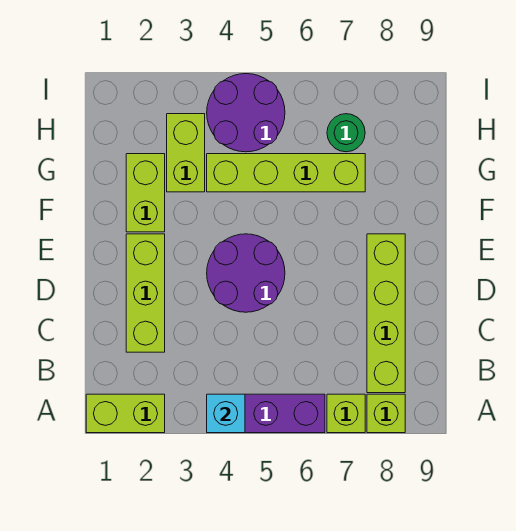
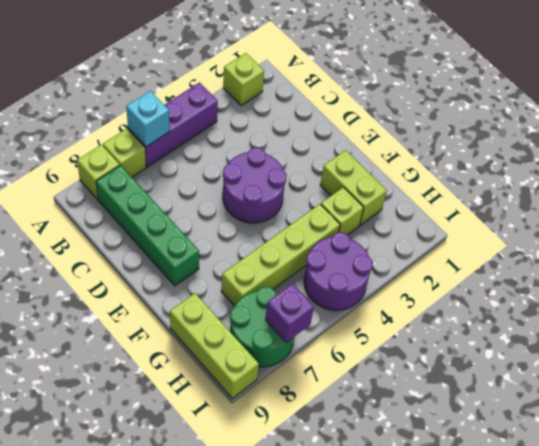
lime brick A1:A2 level 1 -> lime brick A2 level 1
cyan brick A4 level 2 -> cyan brick A6 level 2
lime brick B8:E8 level 1 -> green brick B8:E8 level 1
lime brick C2:E2 level 1 -> lime brick G9:I9 level 1
lime brick G3:H3 level 1 -> lime brick G3 level 1
green round brick H7 level 1 -> green round brick H7:I8 level 1
none -> purple brick I7 level 2

